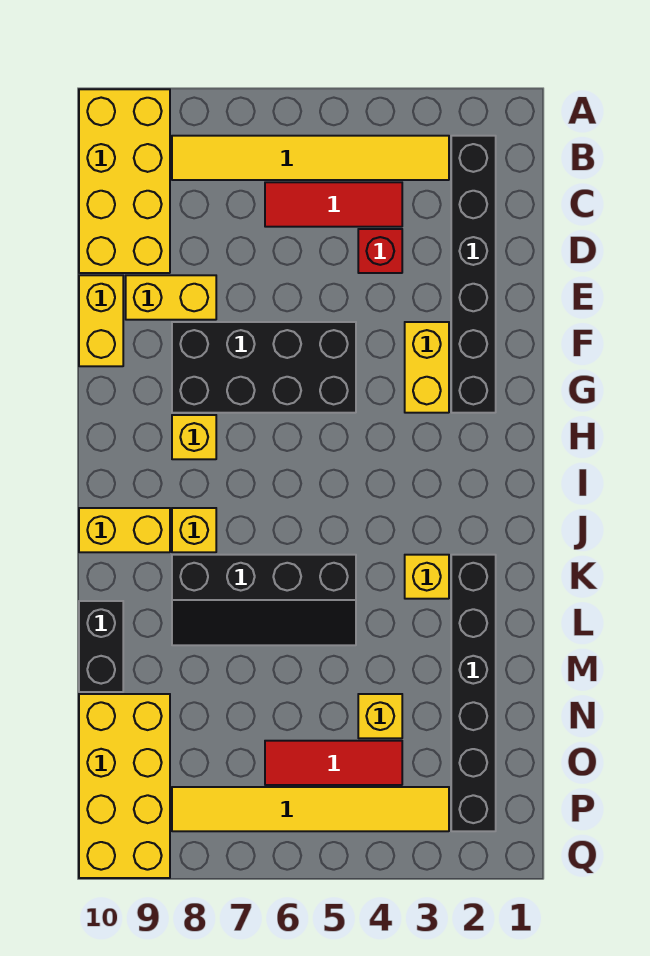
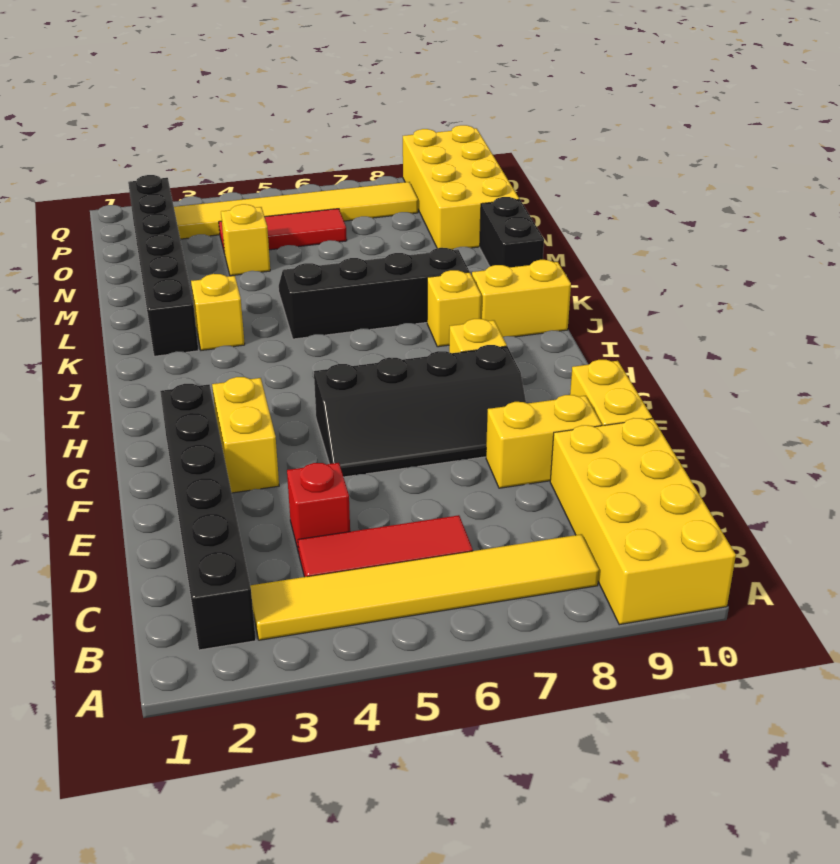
black brick F5:G8 level 1 -> black slope F5:G8 level 1 top G

